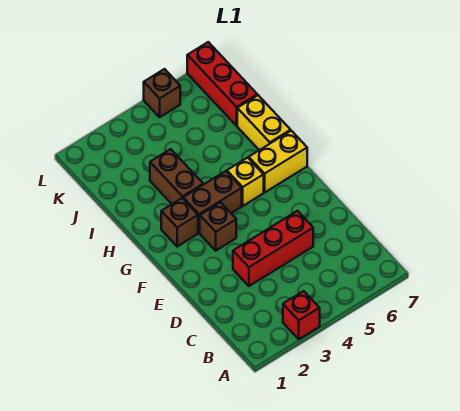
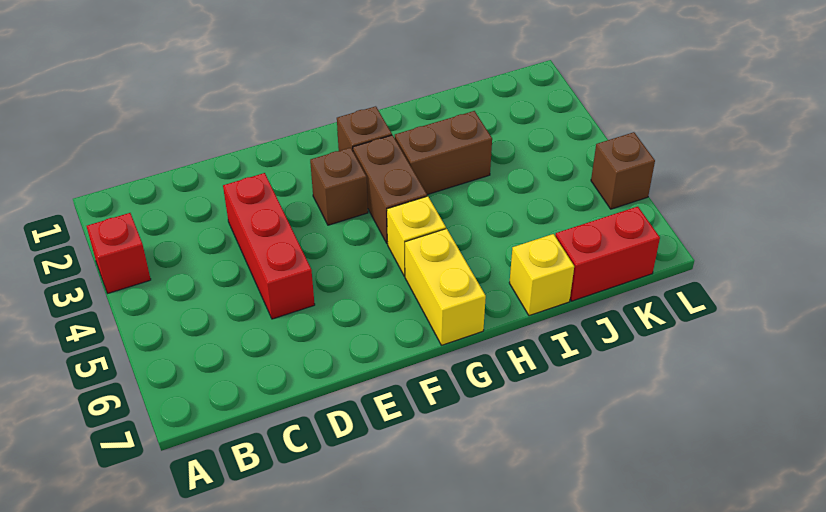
yellow brick H7:I7 level 1 -> yellow brick I7 level 1
red brick J7:L7 level 1 -> red brick J7:K7 level 1

